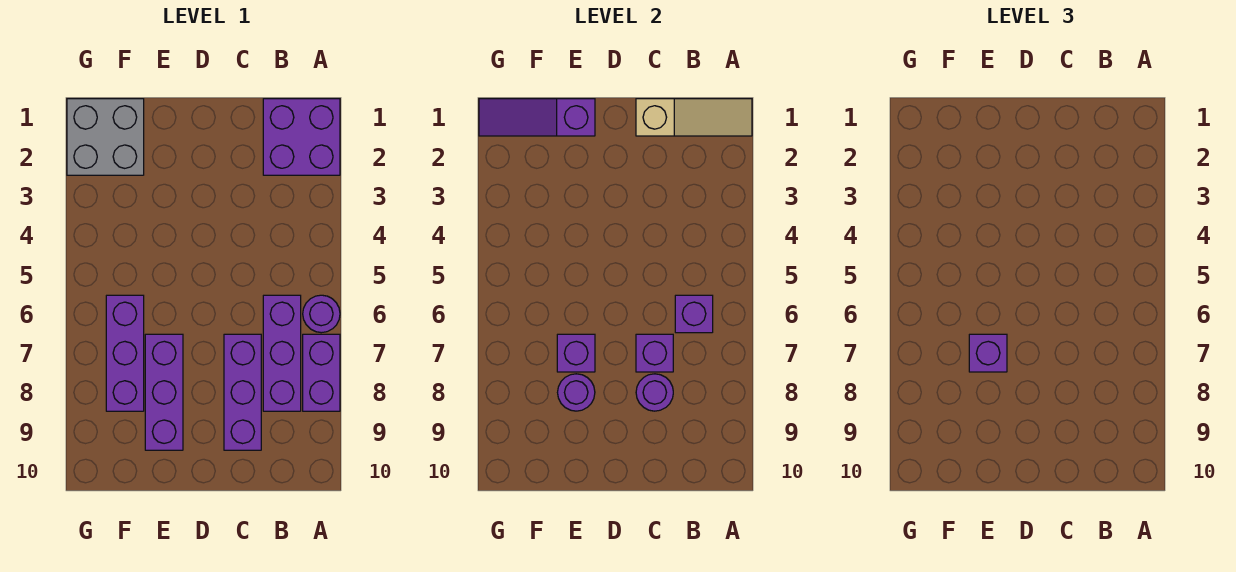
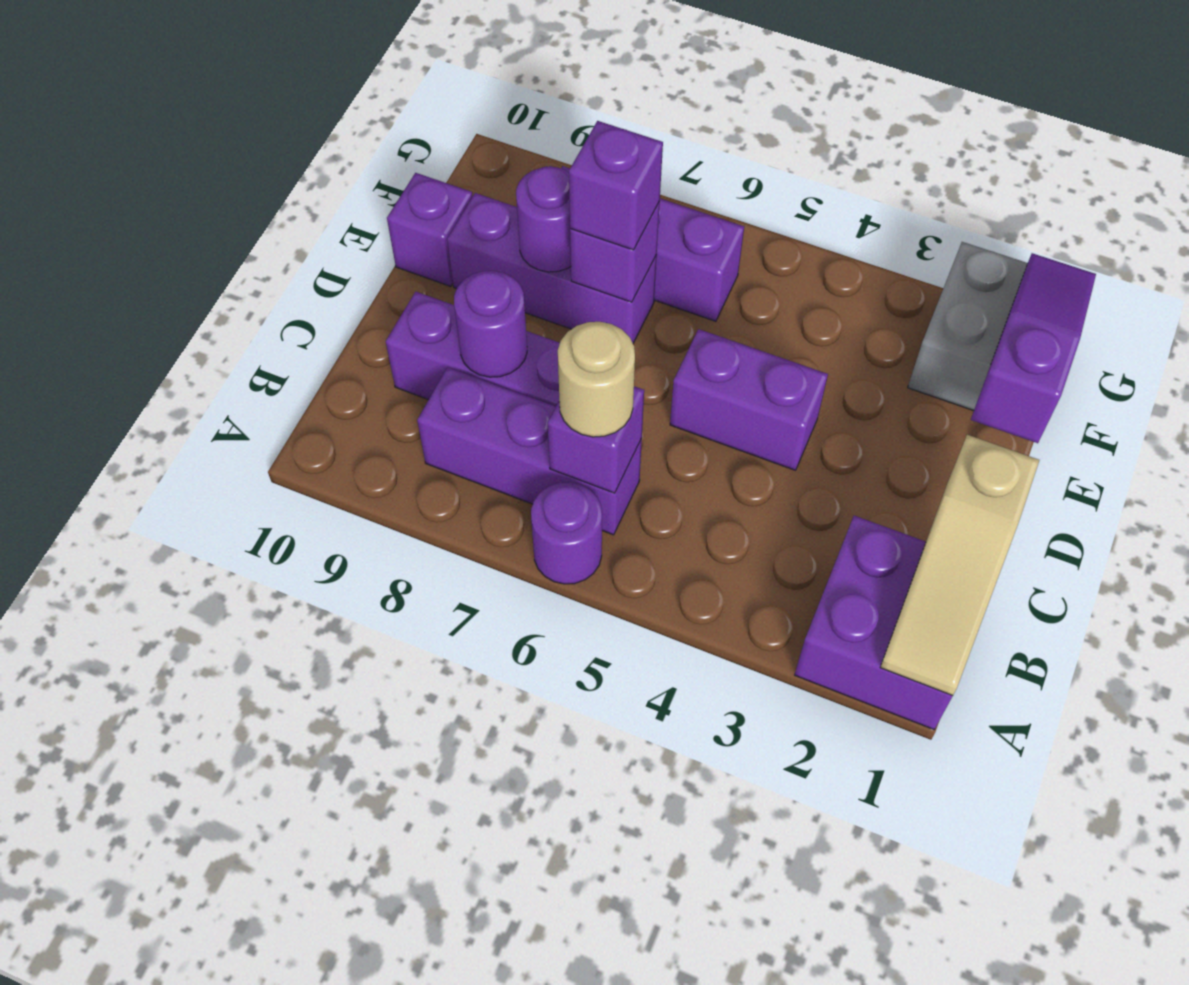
purple brick A7:A8 level 1 -> purple brick D4:D5 level 1
none -> tan round brick B6 level 3
purple brick C7 level 2 -> purple brick E10 level 1

